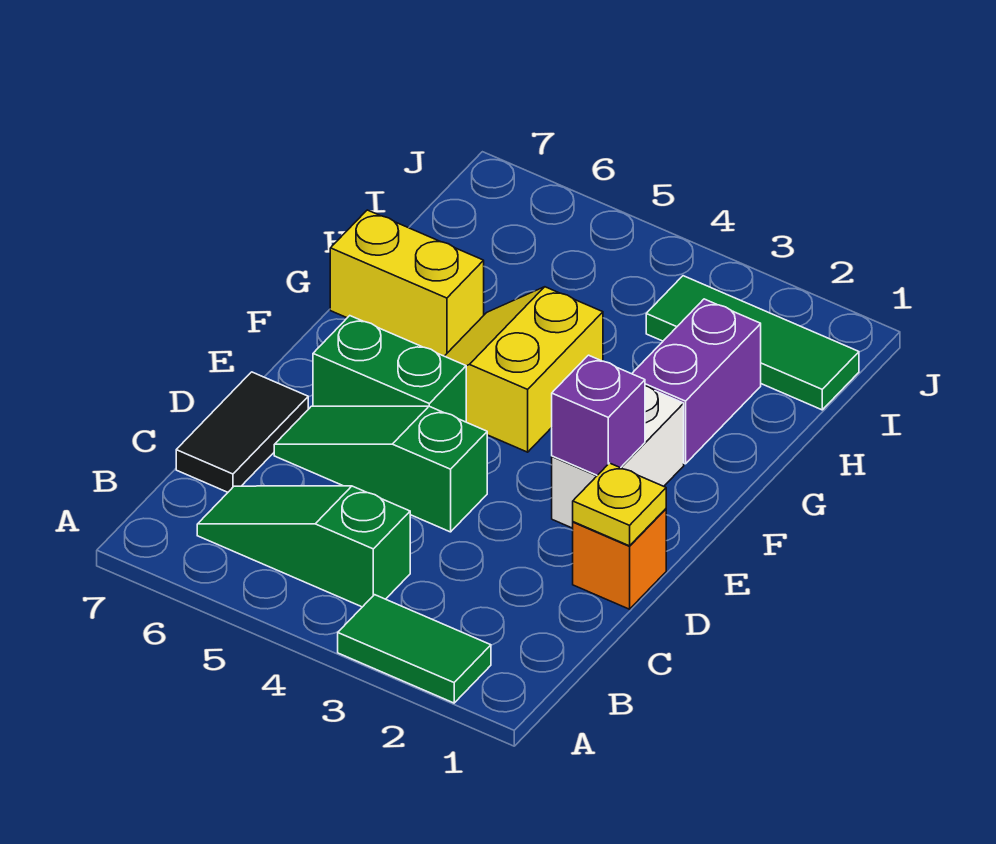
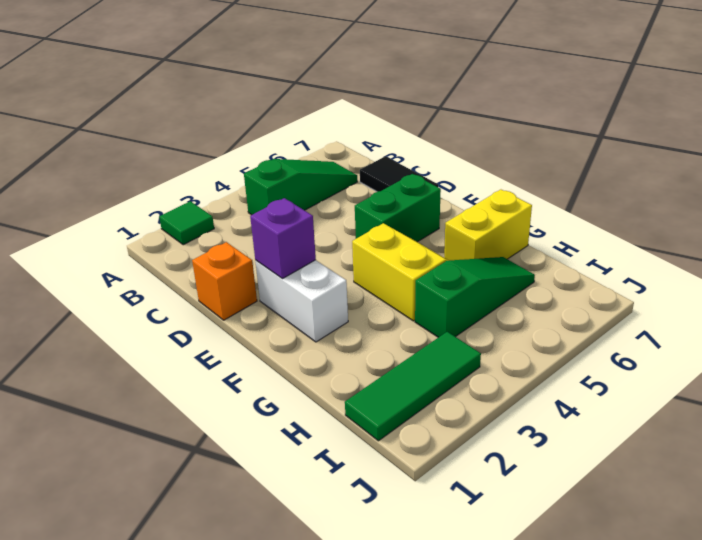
green tile A2:A3 level 1 -> green tile A2 level 1
yellow plate D1 level 2 -> none
green slope D4:D6 level 1 top 4 -> green slope H4:H6 level 1 top 4
purple brick G2:H2 level 1 -> none

